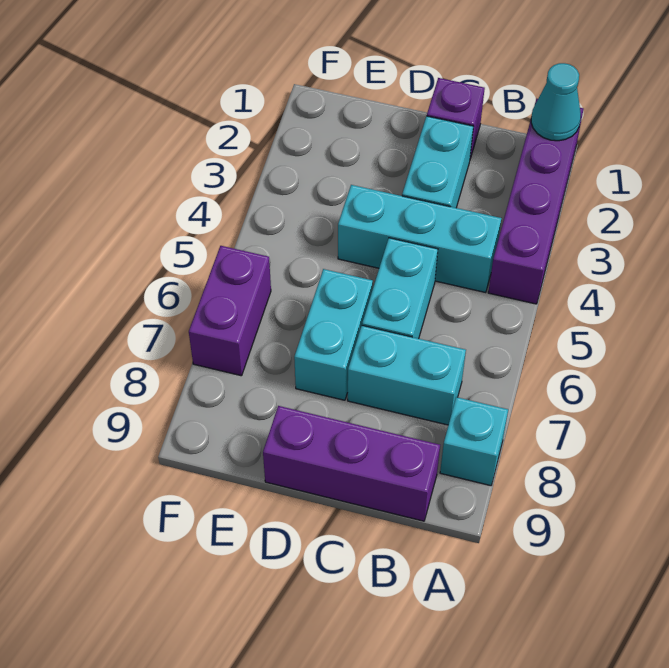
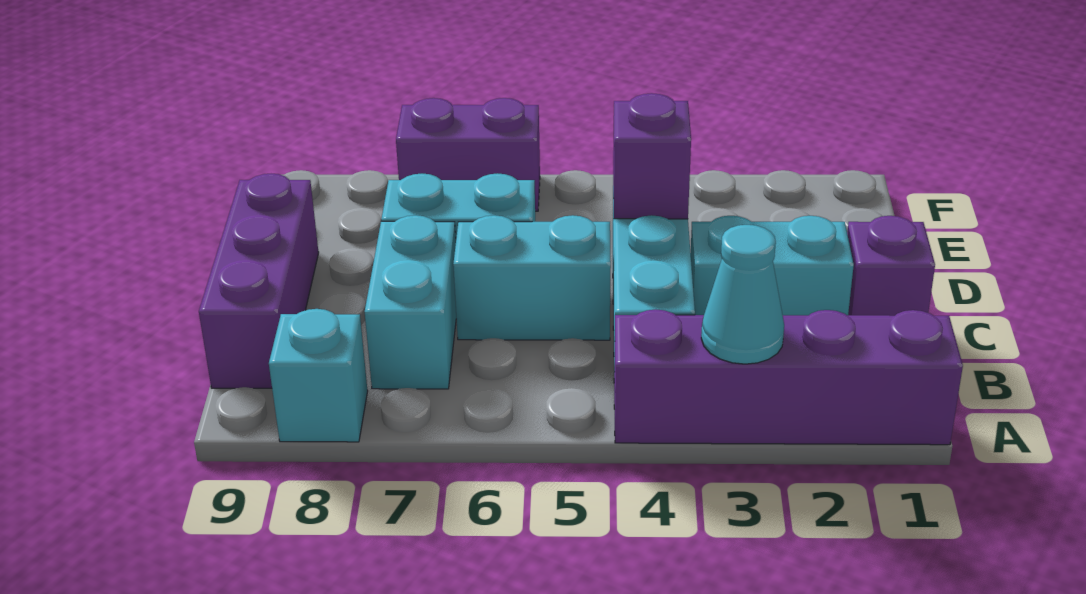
cyan cone A1 level 2 -> cyan cone A3 level 2
none -> purple brick D4 level 2

